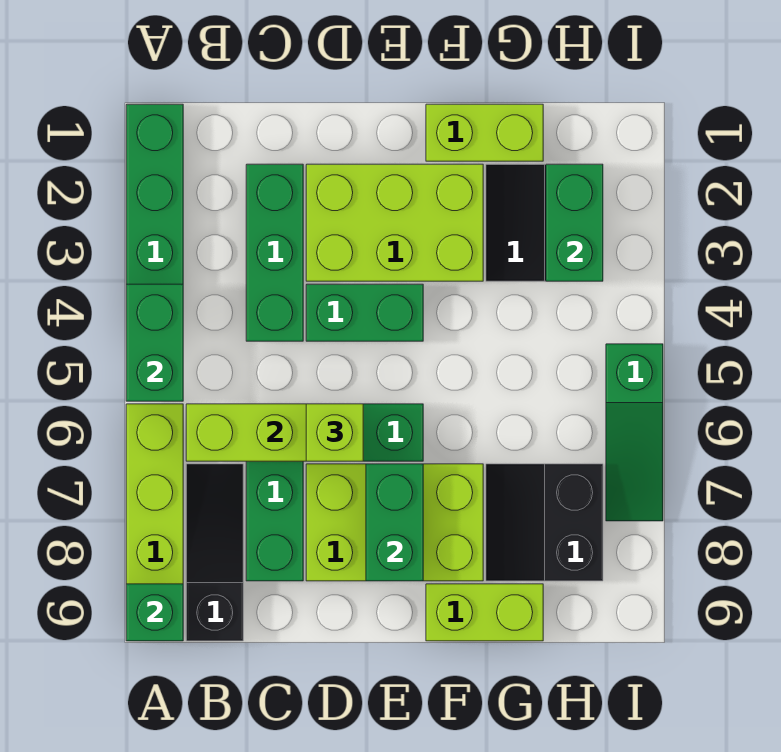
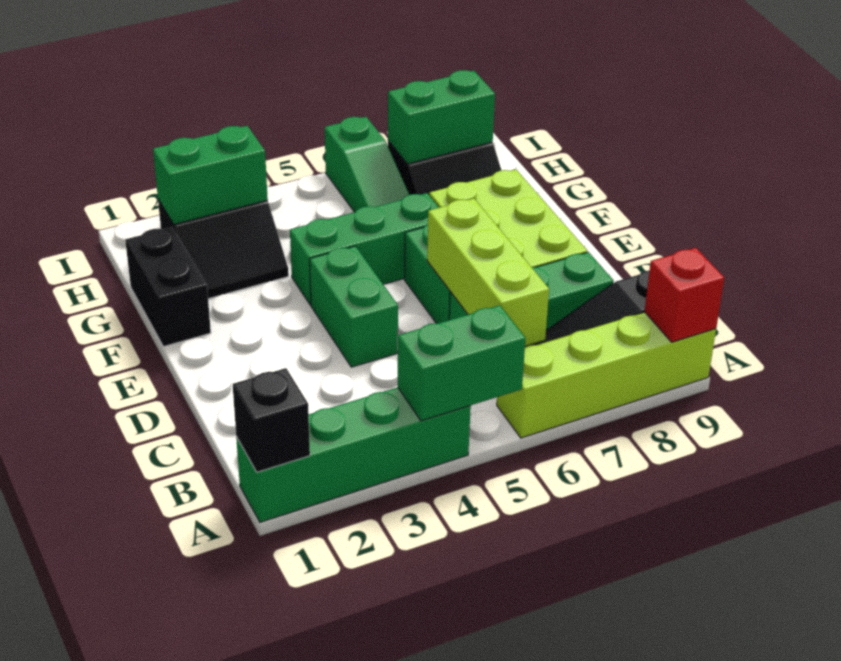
none -> black brick A1 level 2
green brick A9 level 2 -> red brick A9 level 2
green brick C2:C4 level 1 -> green brick F4:F6 level 1
lime brick D2:F3 level 1 -> none
lime brick D6 level 3 -> none
green brick E7:E8 level 2 -> green brick H7:H8 level 2
lime brick F1:G1 level 1 -> black brick F1:G1 level 1
lime brick F9:G9 level 1 -> none
green slope I5:I7 level 1 top 5 -> green slope G6:I6 level 1 top I

